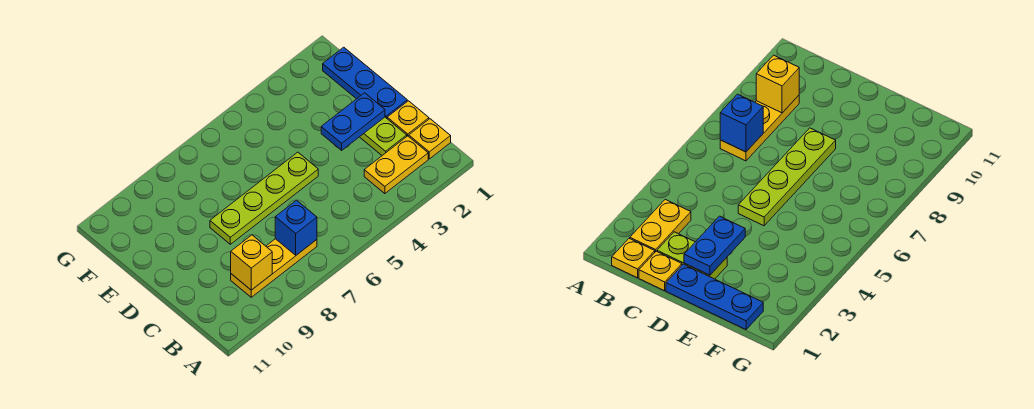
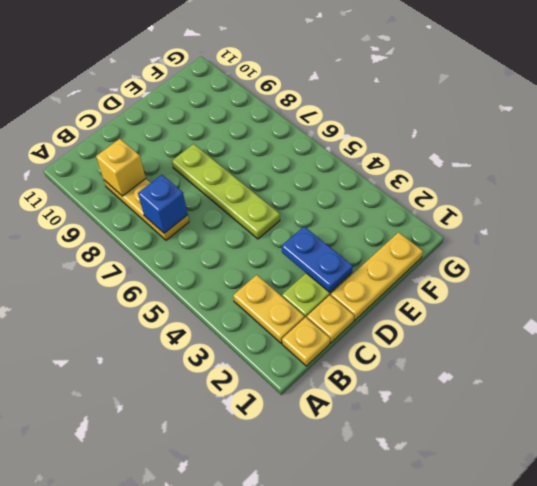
blue plate D1:F1 level 1 -> yellow plate D1:F1 level 1

